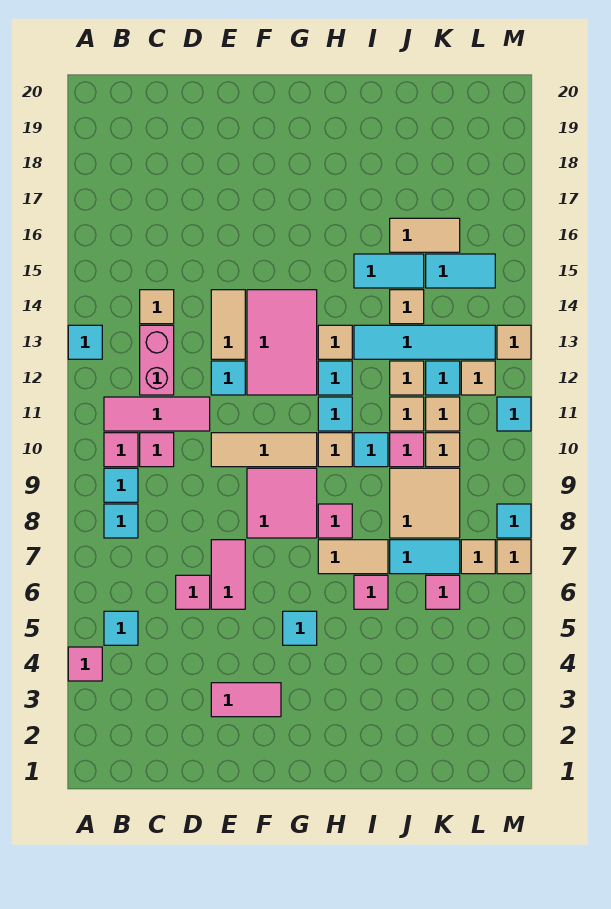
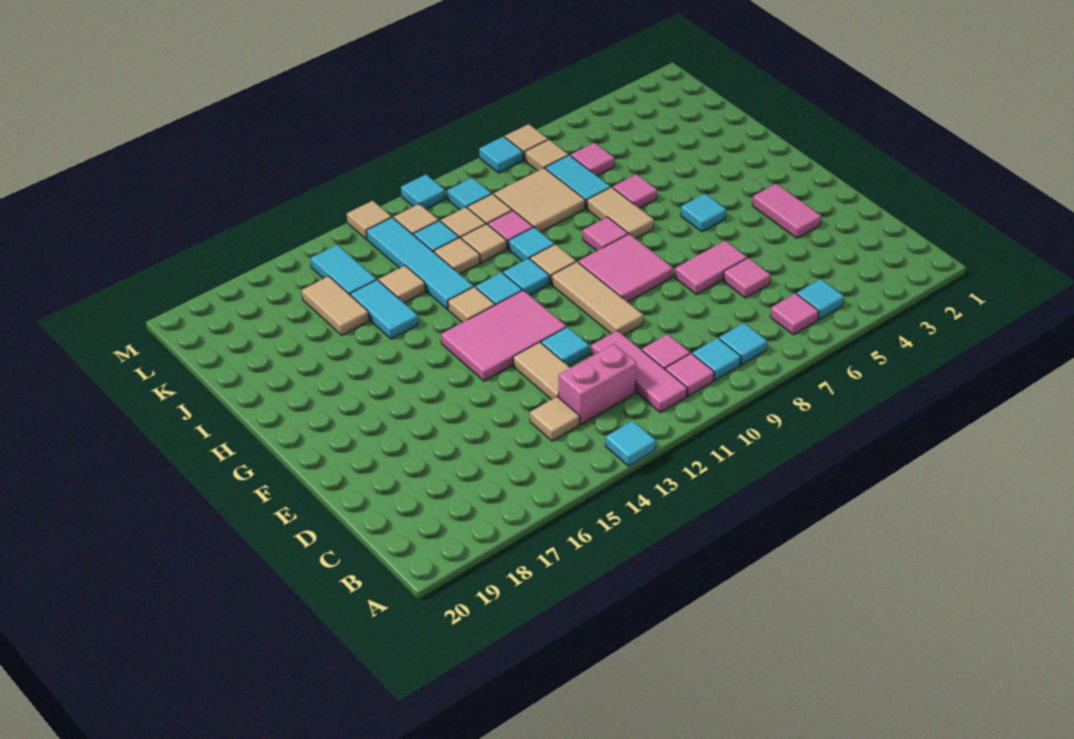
pink tile A4 level 1 -> pink tile B6 level 1
tan tile E13:E14 level 1 -> tan tile D13:E13 level 1
none -> cyan tile L10 level 1

